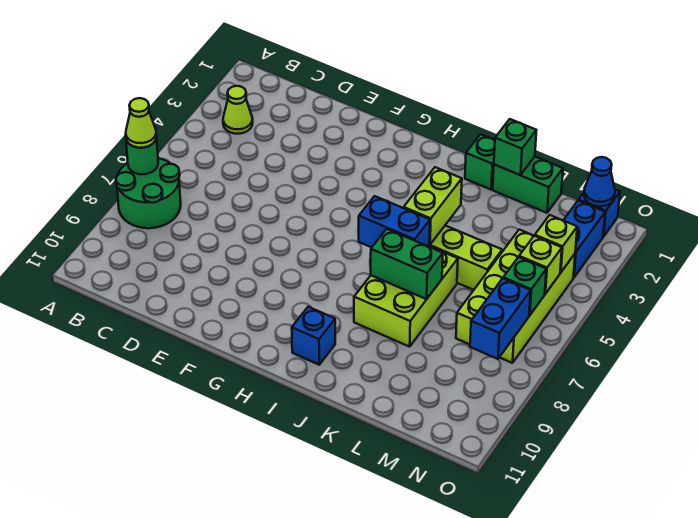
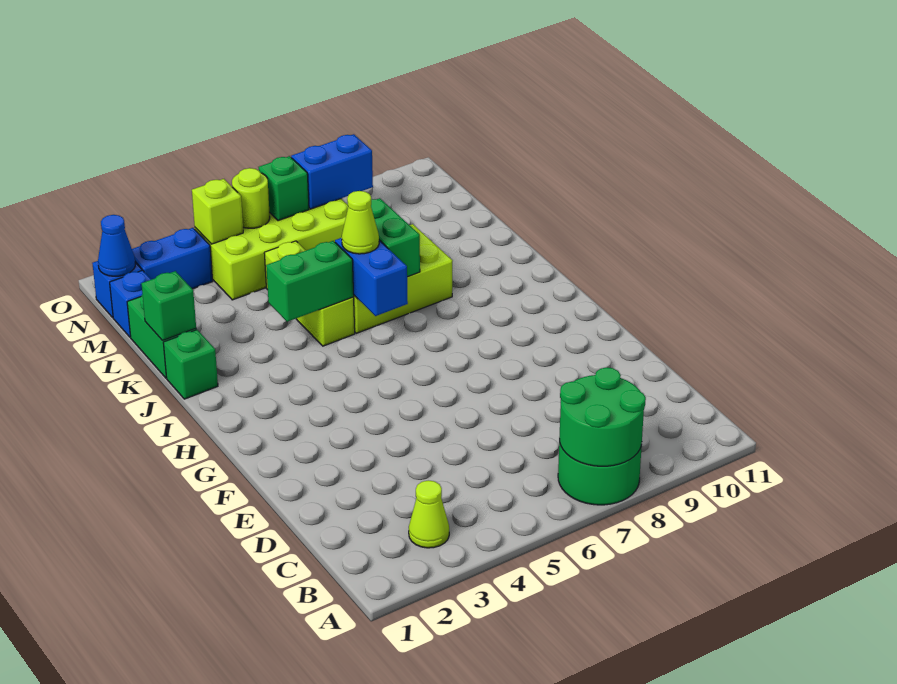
green round brick A7 level 2 -> green round brick A7:B8 level 2
lime cone A7 level 3 -> lime cone J6 level 3
blue brick I10 level 1 -> blue brick M1 level 1
lime brick J4:J5 level 2 -> green brick J4:J5 level 2
lime brick N5 level 2 -> lime round brick N5 level 2

